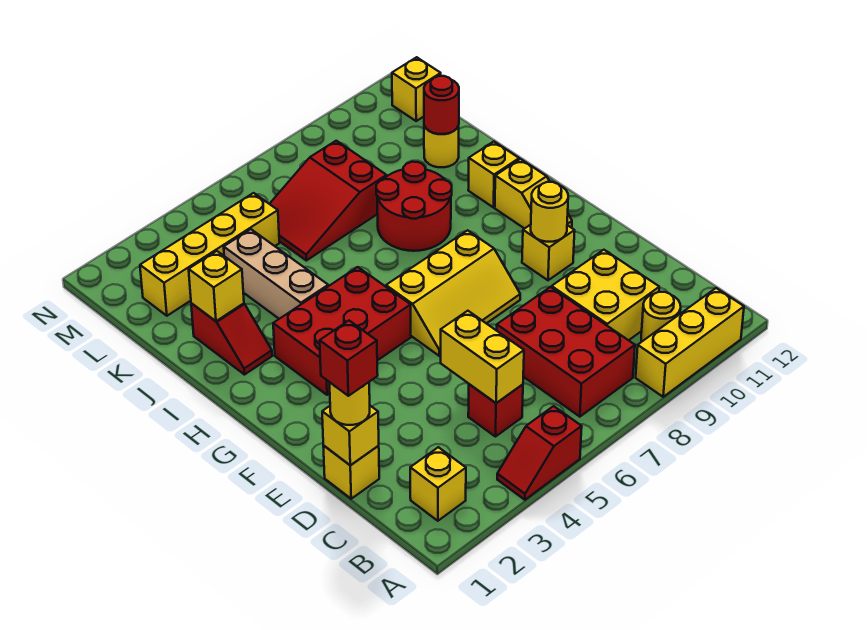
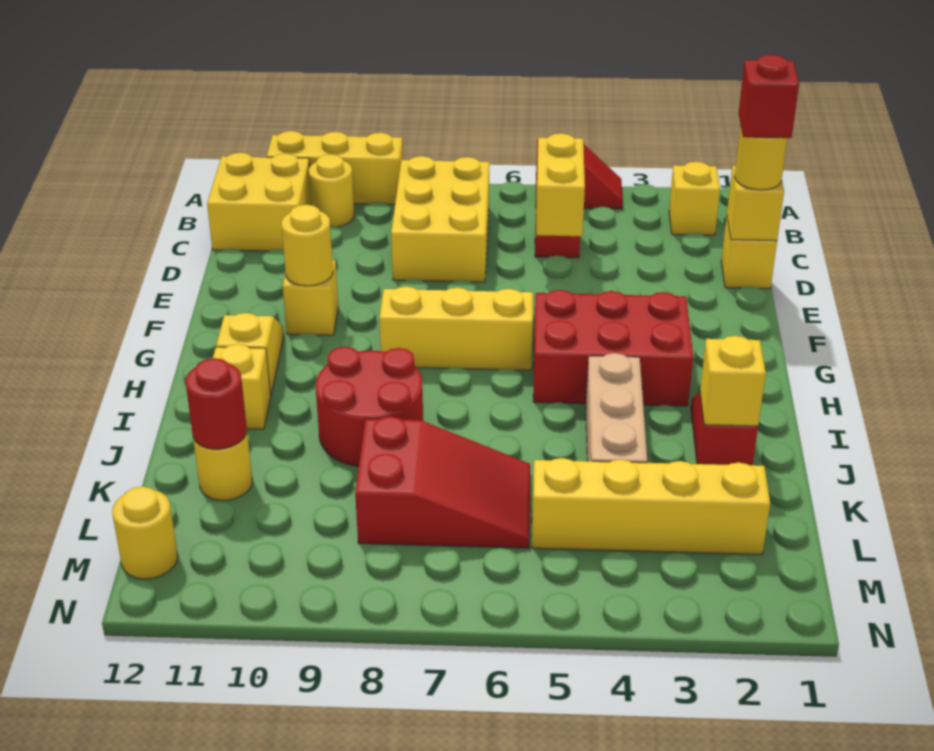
red brick B7:D8 level 1 -> yellow brick B7:D8 level 1
yellow brick C9:D10 level 1 -> yellow brick B11:C12 level 1
yellow brick M12 level 1 -> yellow round brick M12 level 1

